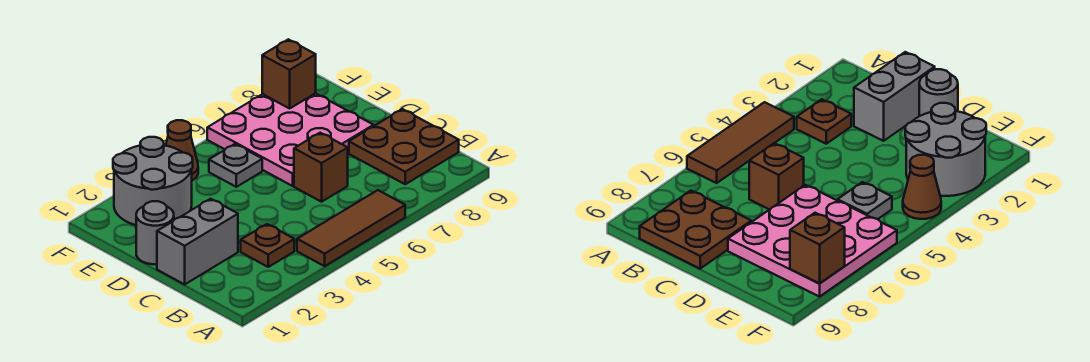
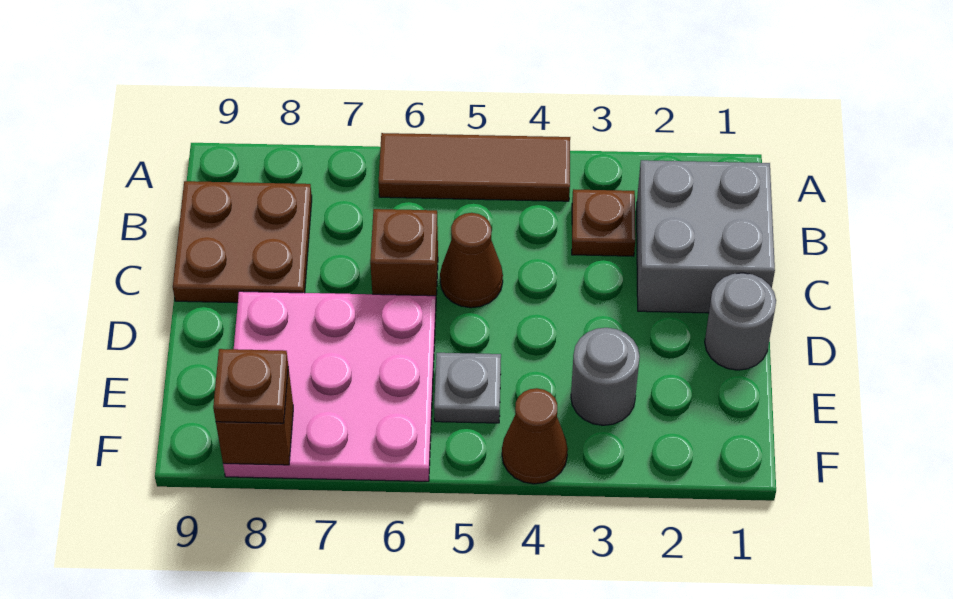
grey brick C1:C2 level 1 -> grey brick B1:C2 level 1
none -> brown cone C5 level 1
grey round brick E2:F3 level 1 -> grey round brick E3 level 1
none -> brown plate F8 level 3

